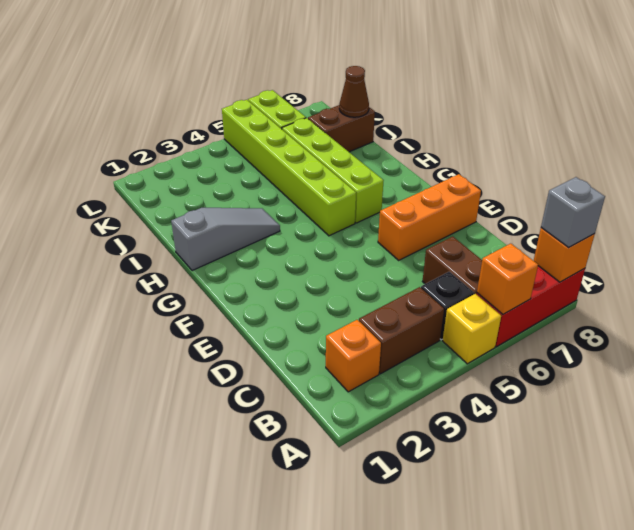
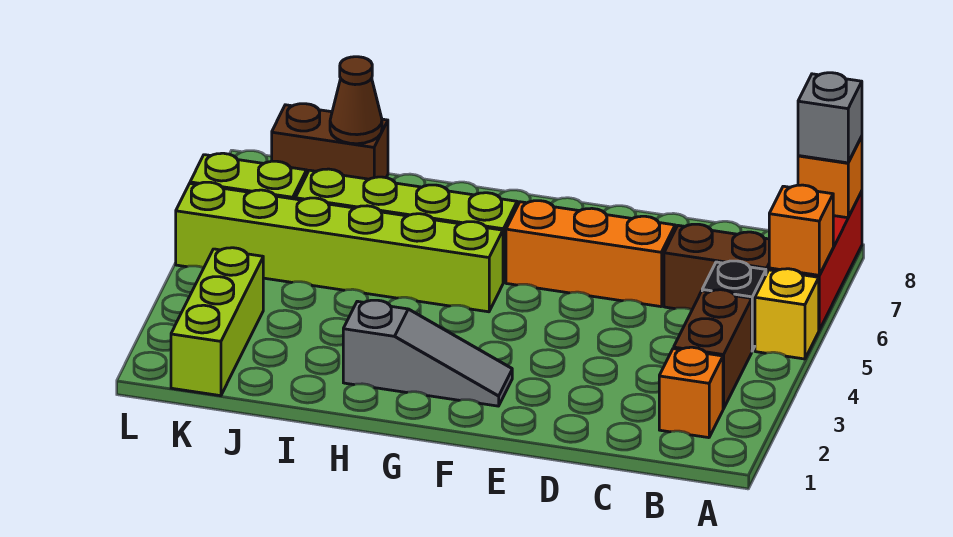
orange brick E6:E8 level 1 -> orange brick D6:F6 level 1
grey slope H1:H3 level 1 top 1 -> grey slope F2:H2 level 1 top H
brown brick J7:J8 level 1 -> brown brick J8:K8 level 1
none -> lime brick K1:K3 level 1

